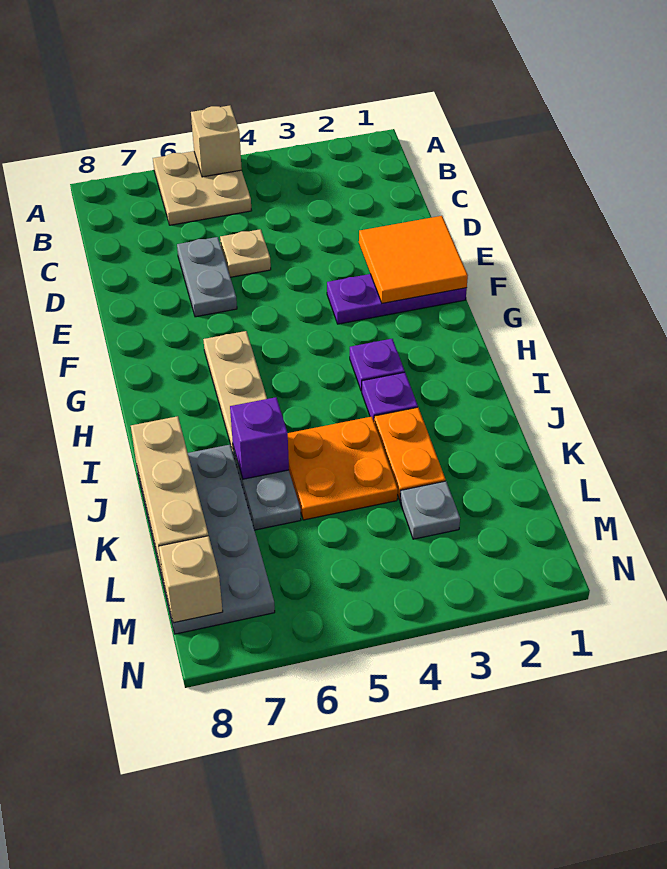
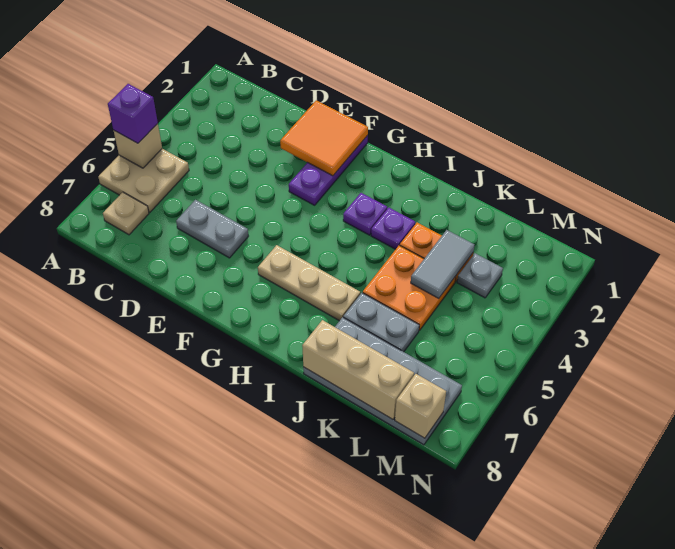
tan plate D5 level 1 -> tan plate B7 level 1
purple brick J6 level 2 -> purple brick A5 level 3
none -> grey tile K3:K4 level 2

